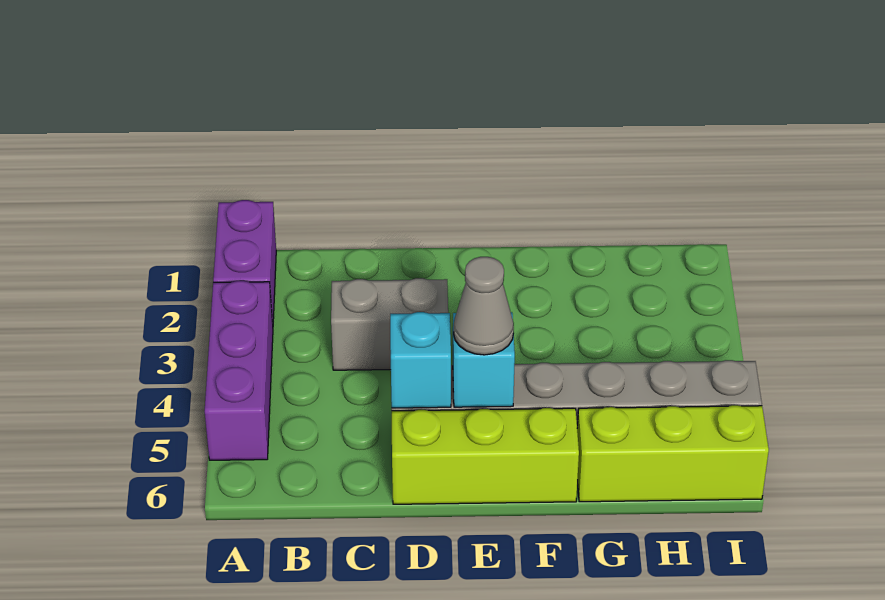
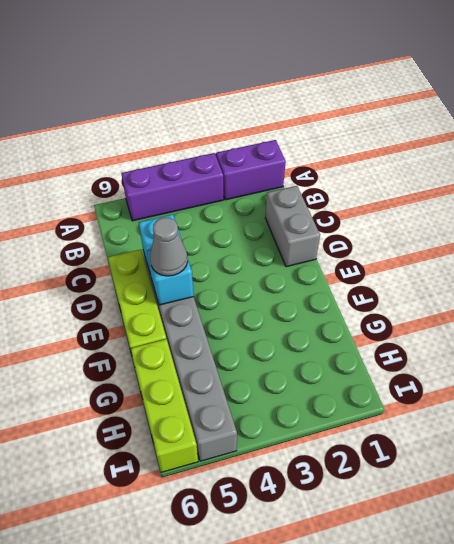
grey brick C3:D3 level 1 -> grey brick C1:D1 level 1

